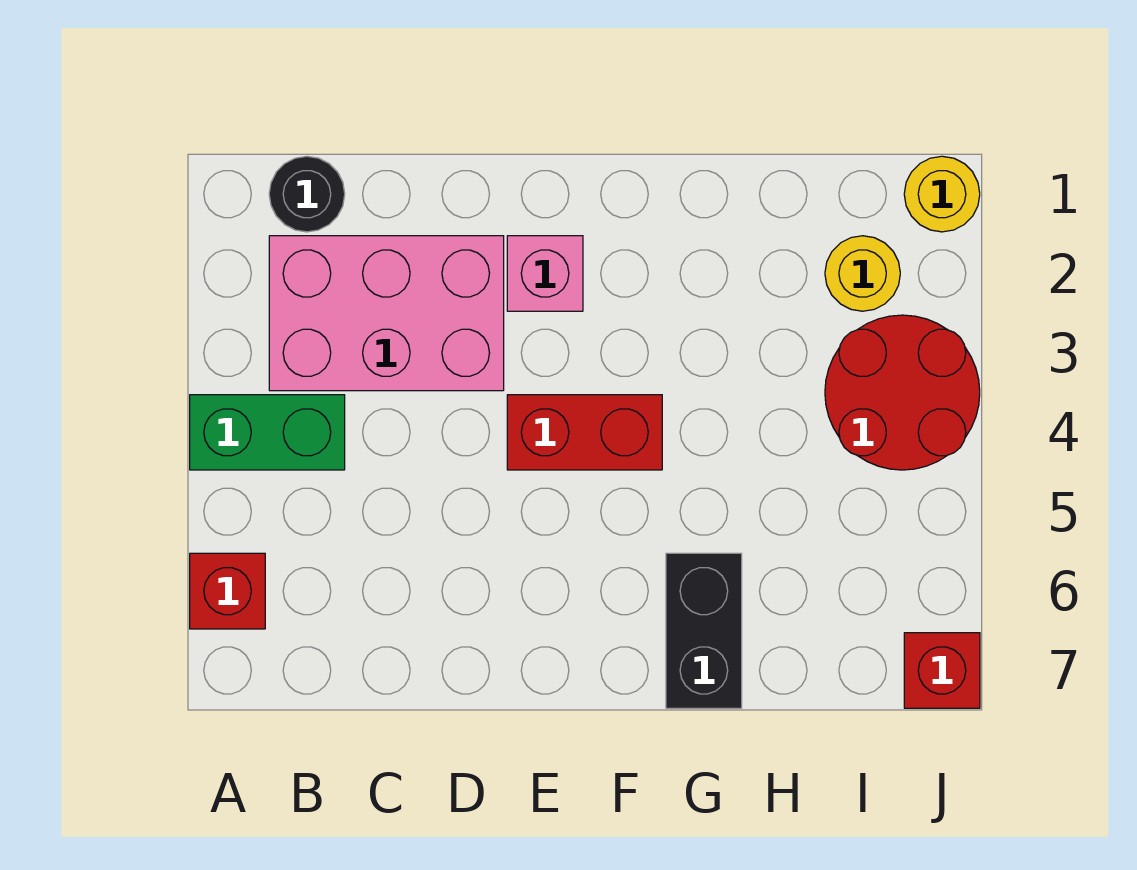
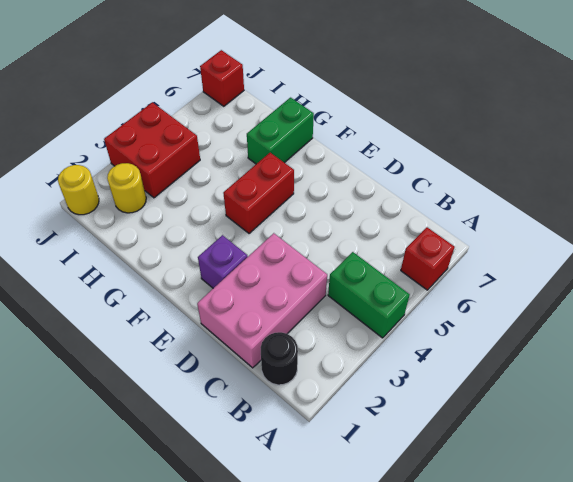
pink brick B2:D3 level 1 -> pink brick C1:D3 level 1
pink brick E2 level 1 -> purple brick E2 level 1
red brick E4:F4 level 1 -> red brick F4:F5 level 1
black brick G6:G7 level 1 -> green brick G6:G7 level 1
red round brick I3:J4 level 1 -> red brick I3:J4 level 1

